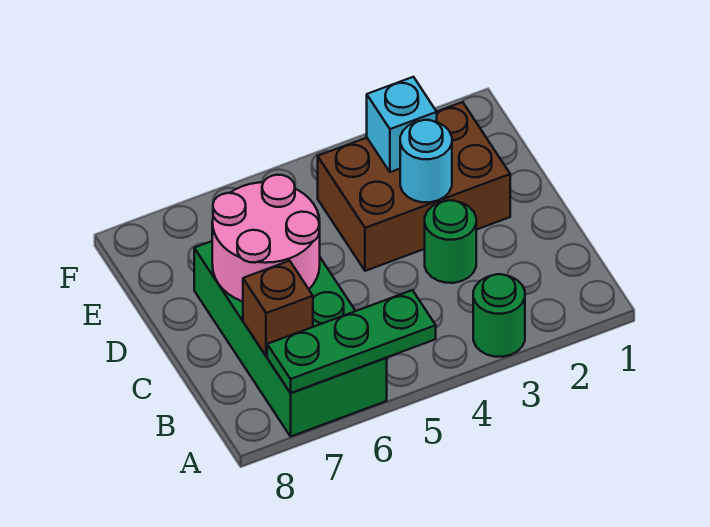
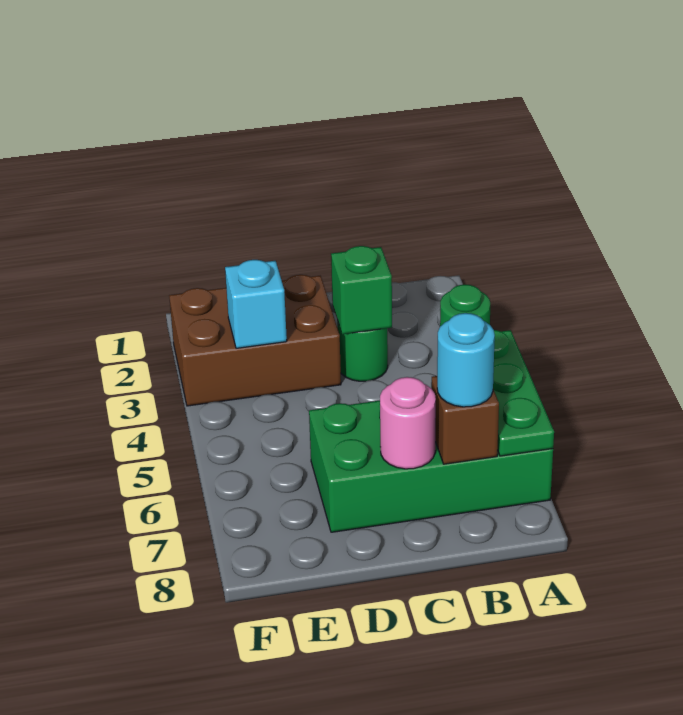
none -> green brick C3 level 2
pink round brick C6:D7 level 2 -> pink round brick C7 level 2
brown brick D2:E4 level 1 -> brown brick D2:F3 level 1
cyan round brick D3 level 2 -> cyan round brick B7 level 3

